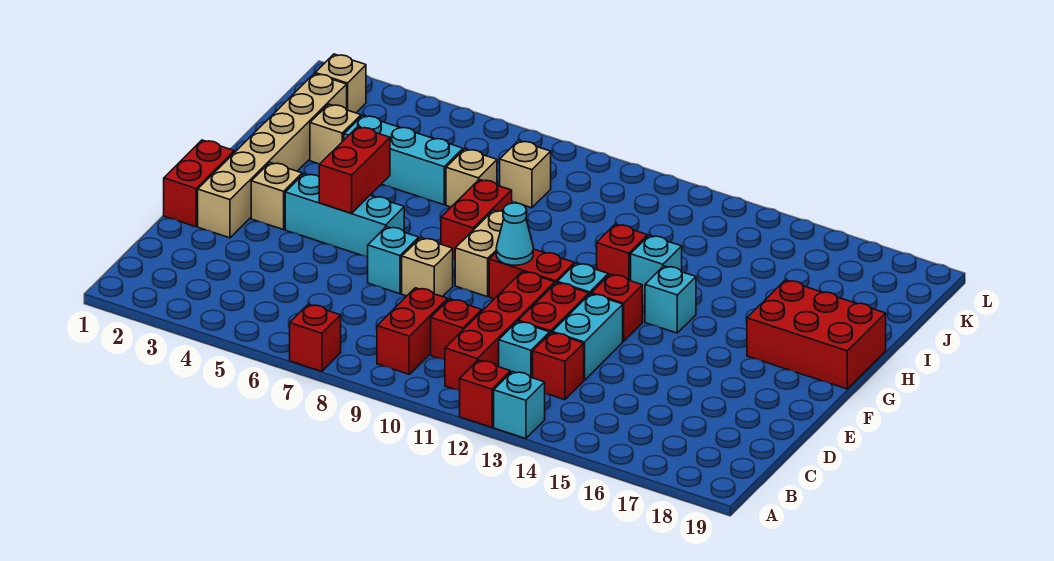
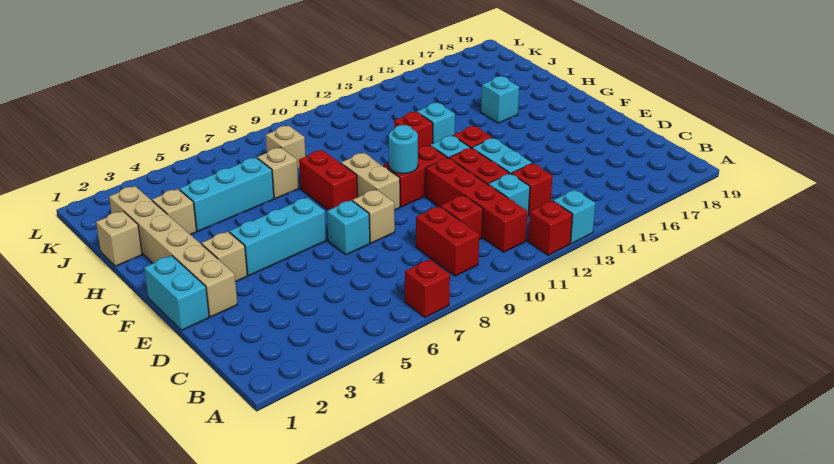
red brick E1:F1 level 1 -> cyan brick E1:F1 level 1
red brick F5:G5 level 2 -> none
cyan cone F10 level 2 -> cyan round brick F10 level 2
cyan brick G14 level 1 -> cyan brick H16 level 1
red brick G17:H19 level 1 -> none
tan brick K2 level 1 -> tan brick I1 level 1

